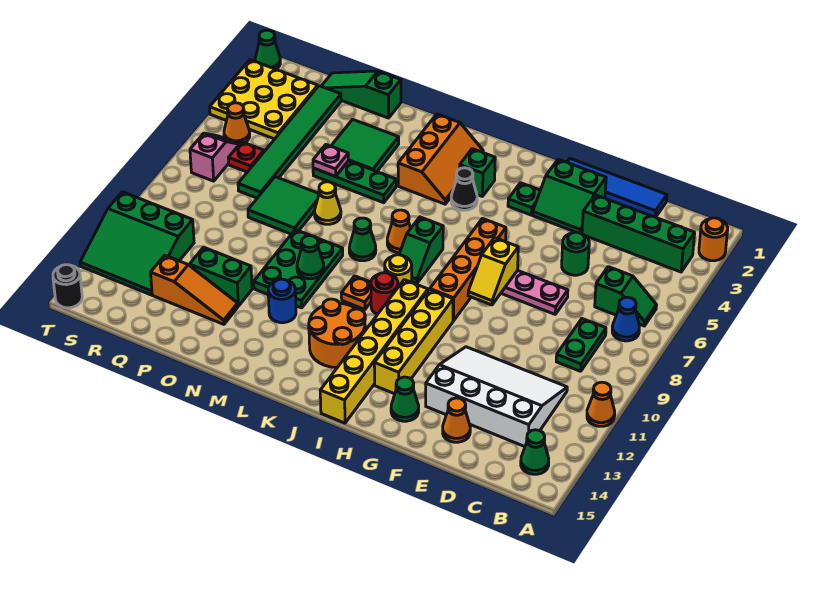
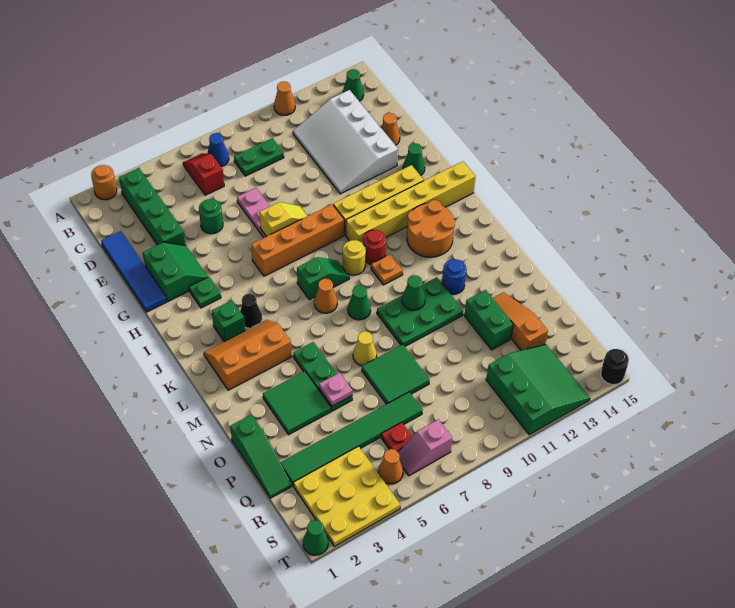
green slope B6:C6 level 1 top C -> red slope B6:C6 level 1 top C

